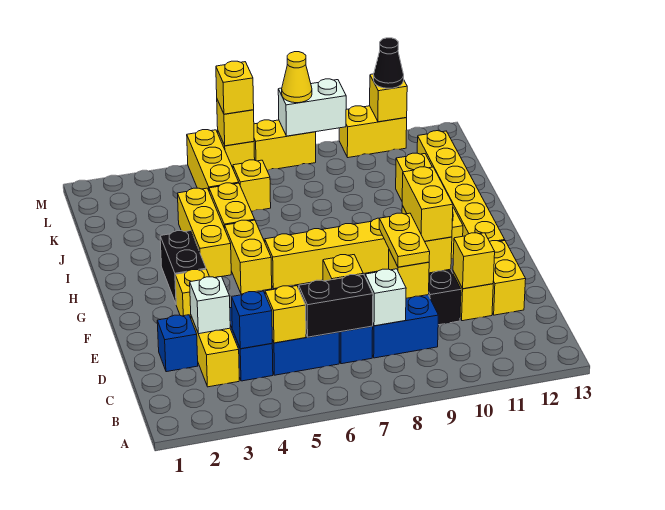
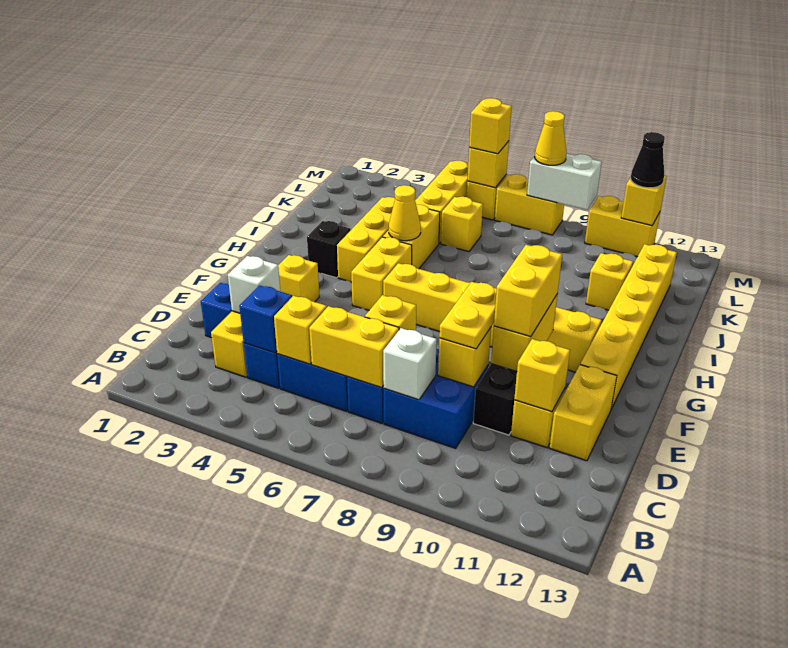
black brick C6:C7 level 2 -> yellow brick C6:C7 level 2
black brick G3:H3 level 1 -> black brick H3 level 1
none -> yellow cone I5 level 2

